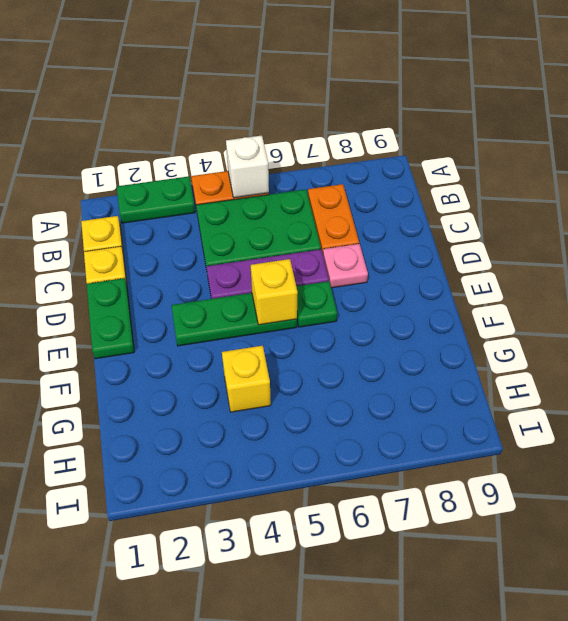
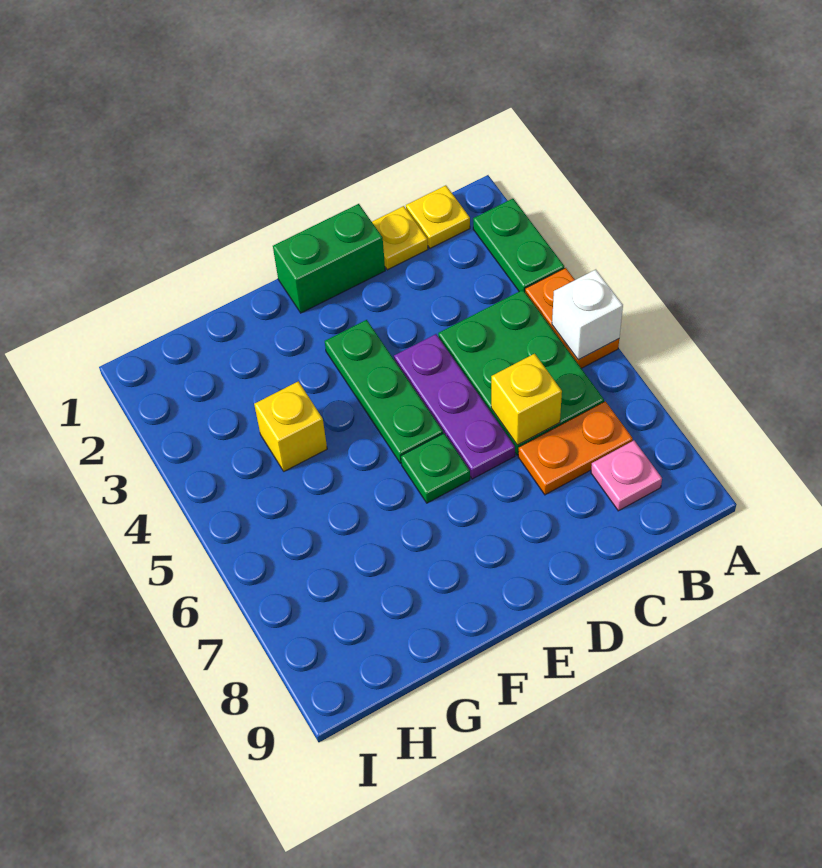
green plate D1:E1 level 1 -> green brick D1:E1 level 1
pink plate D7 level 1 -> pink plate B8 level 1
yellow brick E5 level 2 -> yellow brick C6 level 2

